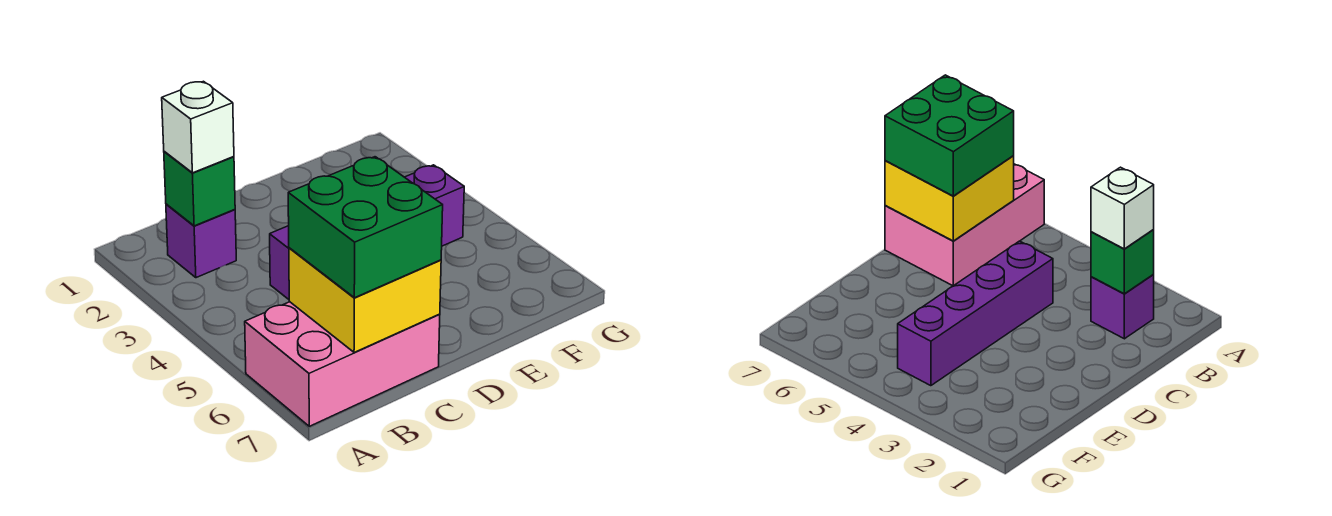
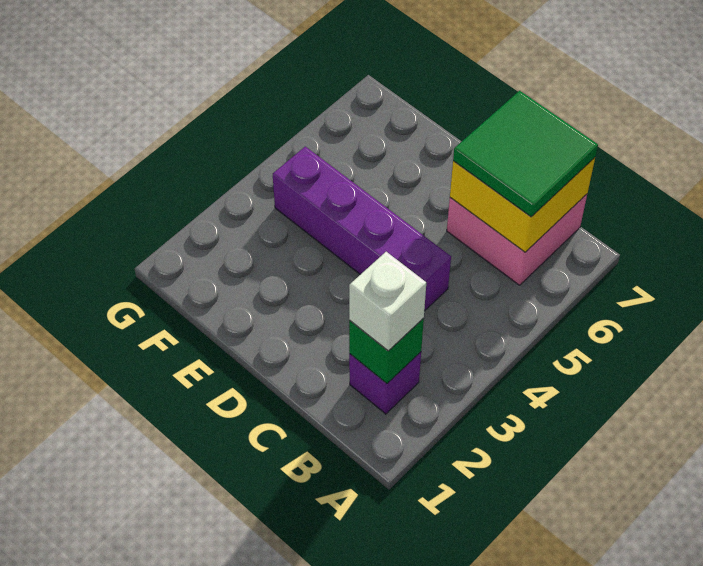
pink brick A6:C7 level 1 -> pink brick B6:C7 level 1
green brick B6:C7 level 3 -> green tile B6:C7 level 3

